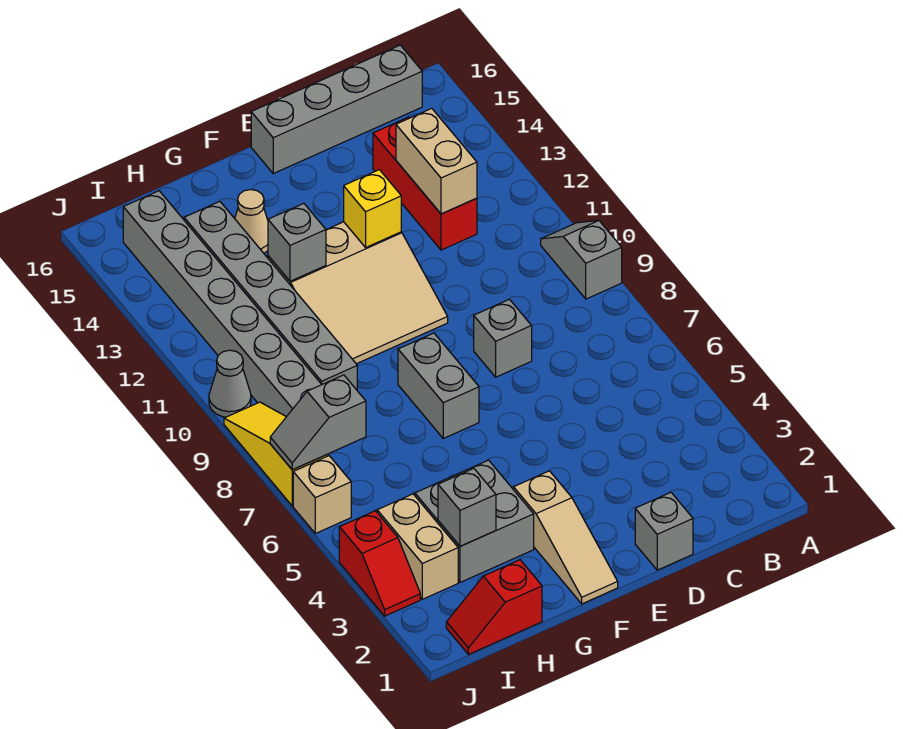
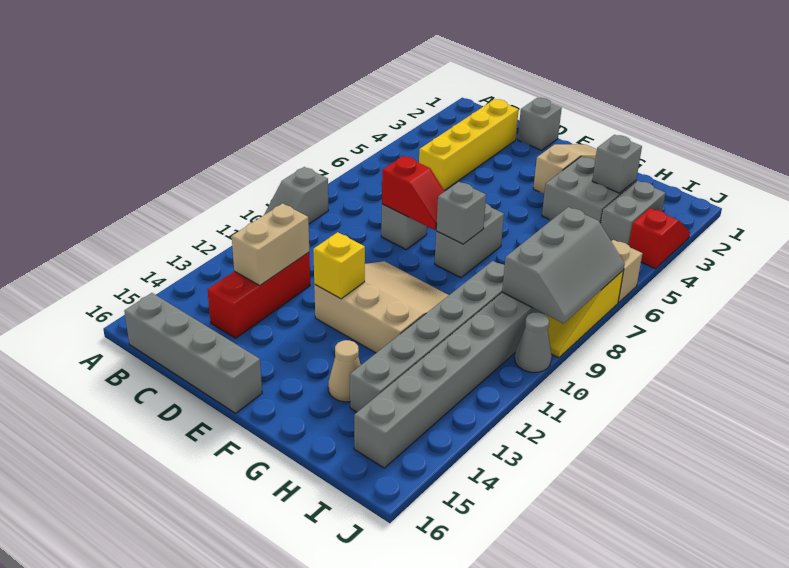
none -> yellow brick C2:C5 level 1
grey brick G12 level 2 -> grey brick F8 level 2
red slope H1:I1 level 1 top H -> red slope D8:E8 level 2 top D
tan brick I3:I4 level 1 -> grey brick I3:I4 level 1
grey slope I7:J7 level 2 top I -> grey slope I7:J9 level 2 top I

